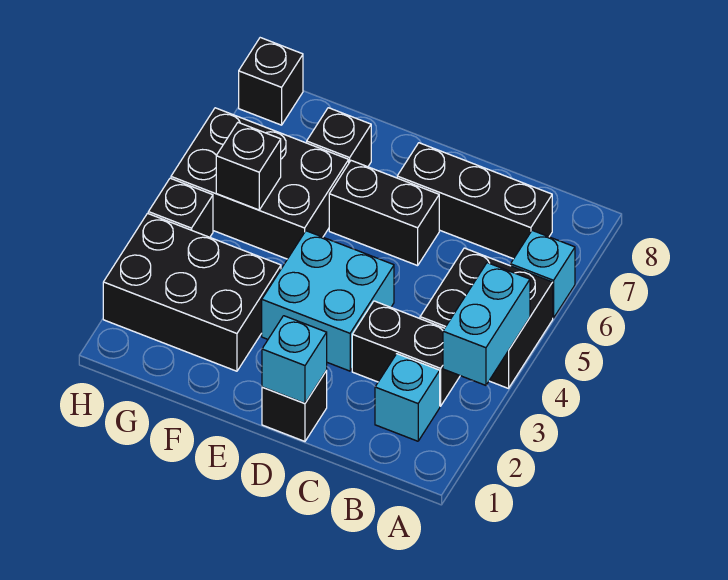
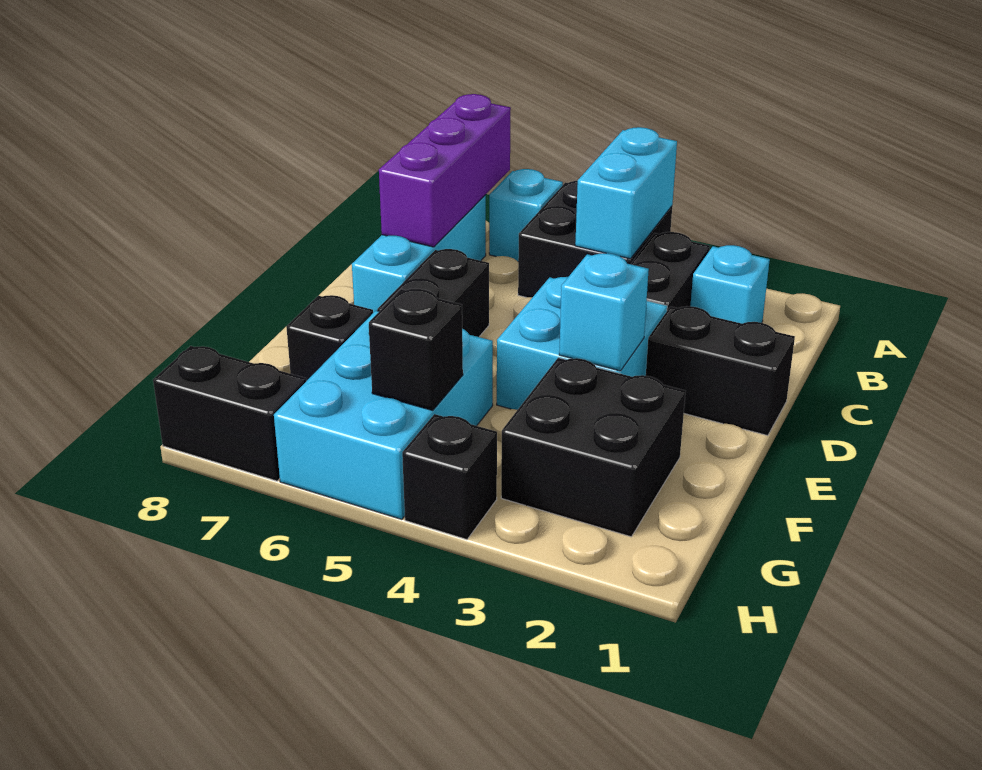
cyan brick A3:A4 level 2 -> cyan brick A4:B4 level 2
none -> purple brick A7:C7 level 2
black brick B7:D7 level 1 -> cyan brick B7:D7 level 1
black brick D1 level 1 -> black brick D1:D2 level 1
cyan brick D1 level 2 -> cyan brick E3 level 2
black brick F2:H3 level 1 -> black brick F2:G3 level 1
black brick F5:H6 level 1 -> cyan brick F5:H6 level 1
black brick H8 level 1 -> black brick H7:H8 level 1

